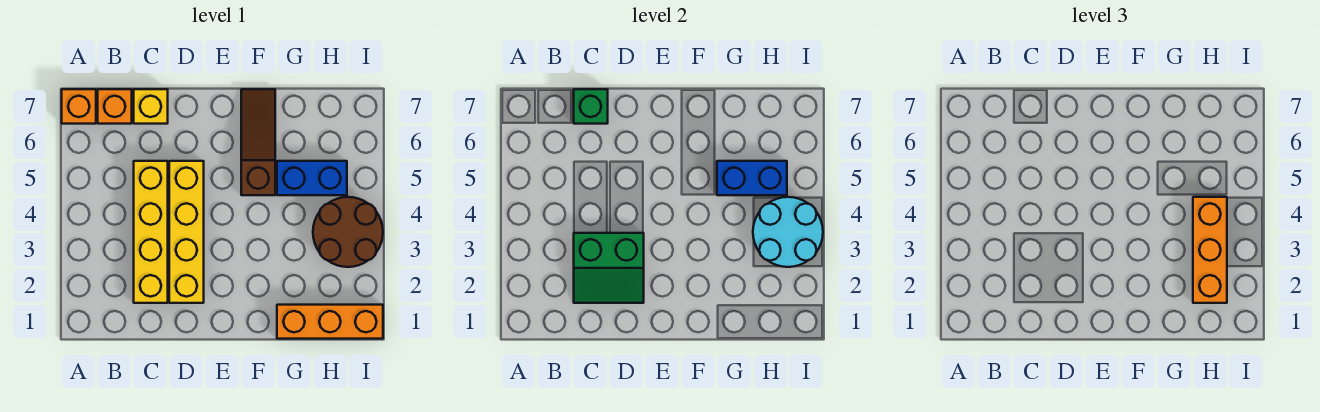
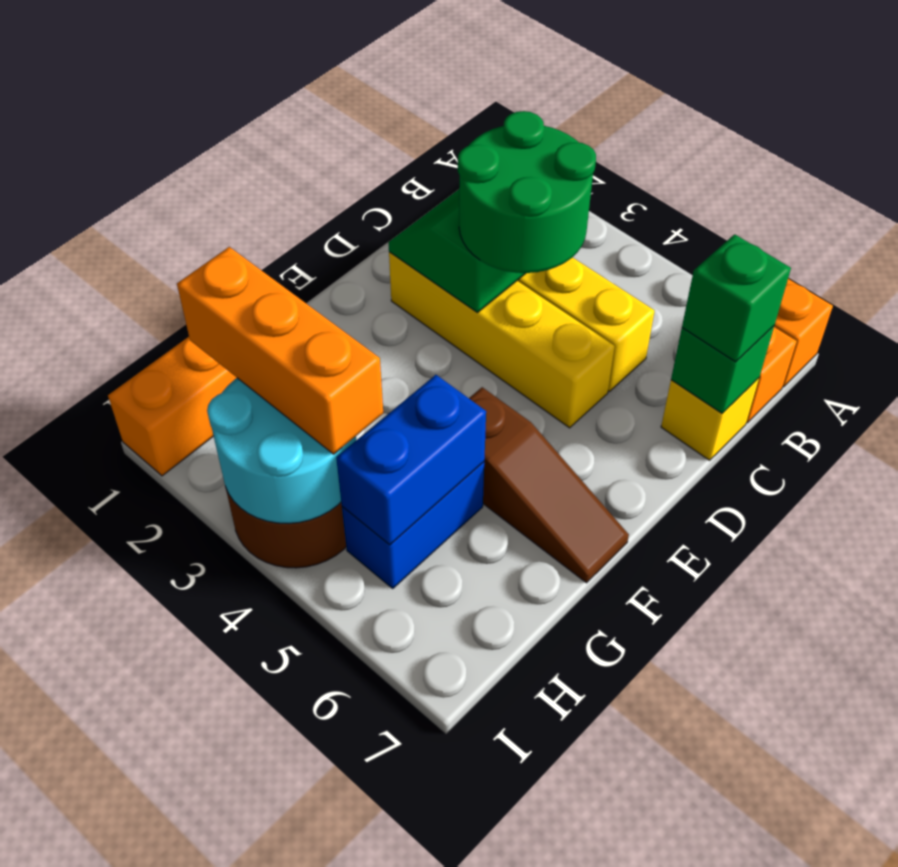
none -> green round brick C3:D4 level 3
none -> green brick C7 level 3

